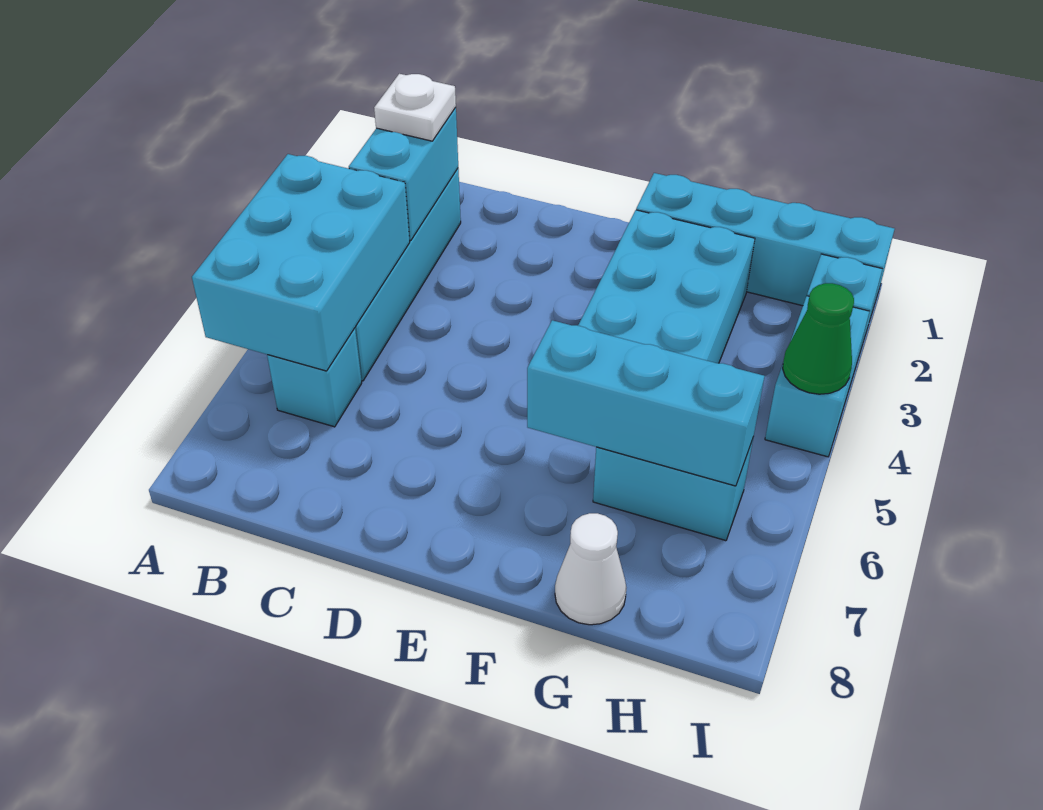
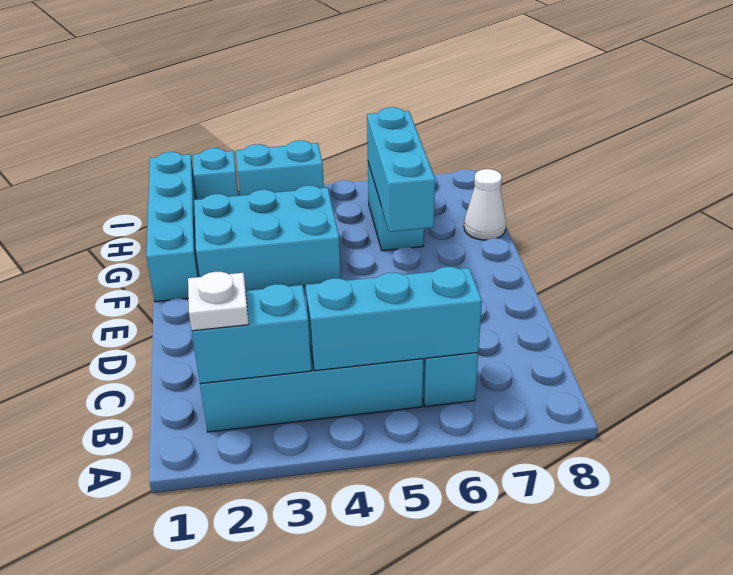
cyan brick A4:B6 level 2 -> cyan brick B4:B6 level 2
green cone I4 level 2 -> none

